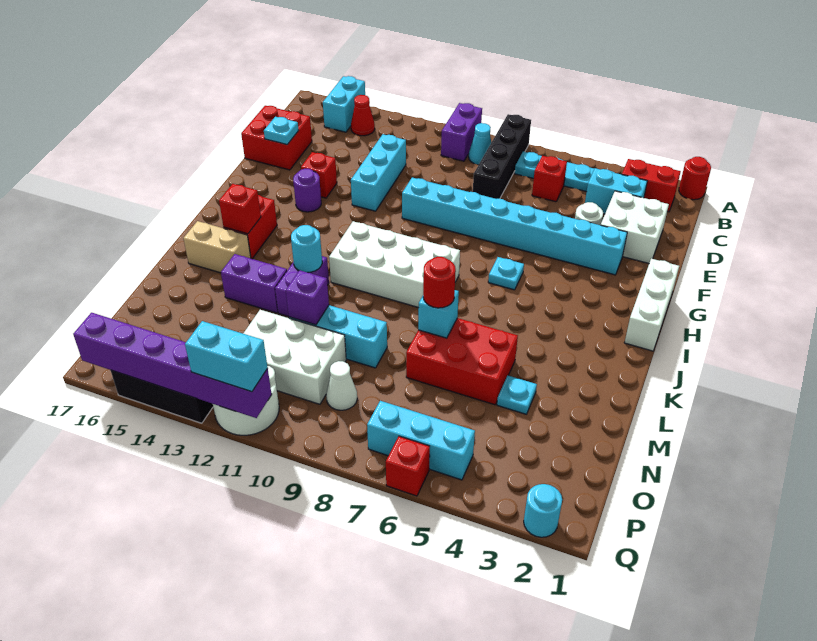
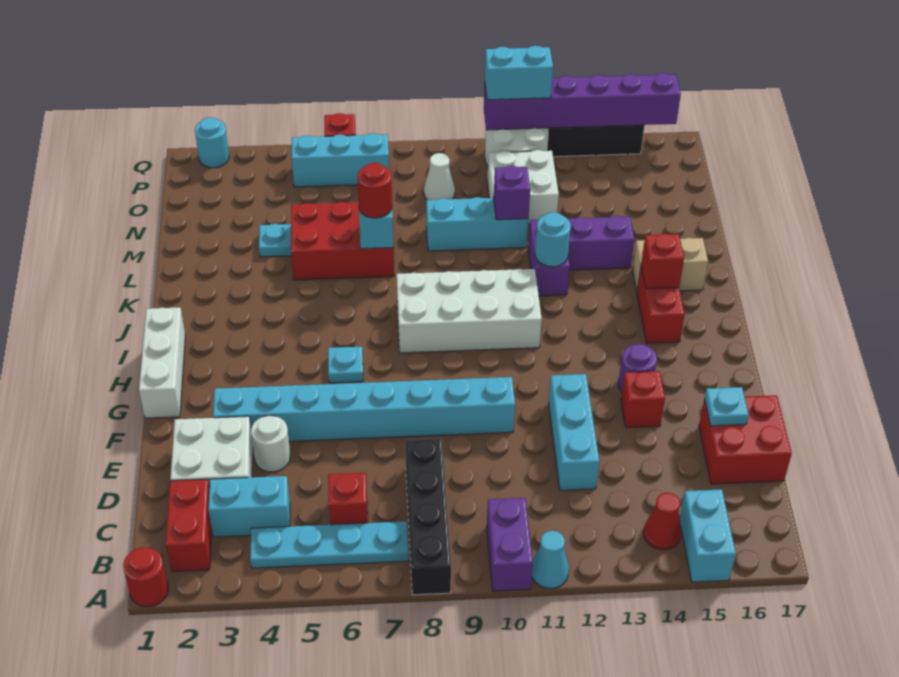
red brick B2:B3 level 1 -> red brick B2:C2 level 1
cyan cone B9 level 1 -> cyan cone A11 level 1
white brick N10:O12 level 1 -> white brick N11:O12 level 1

